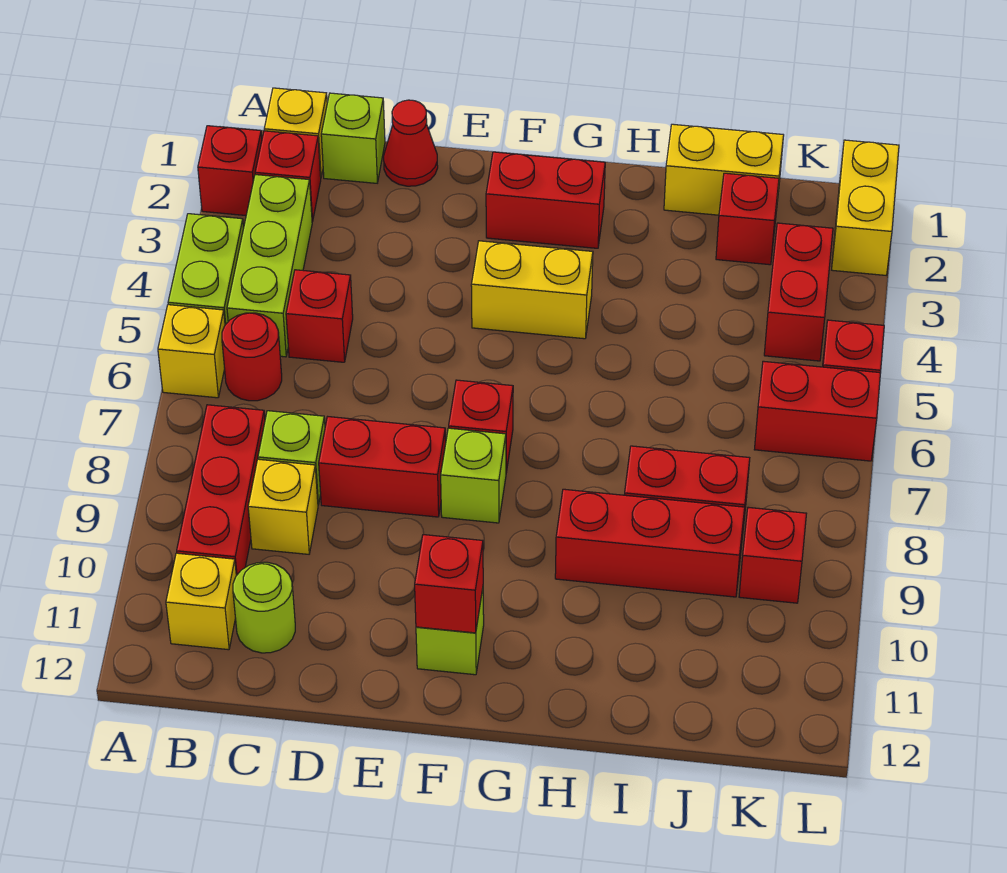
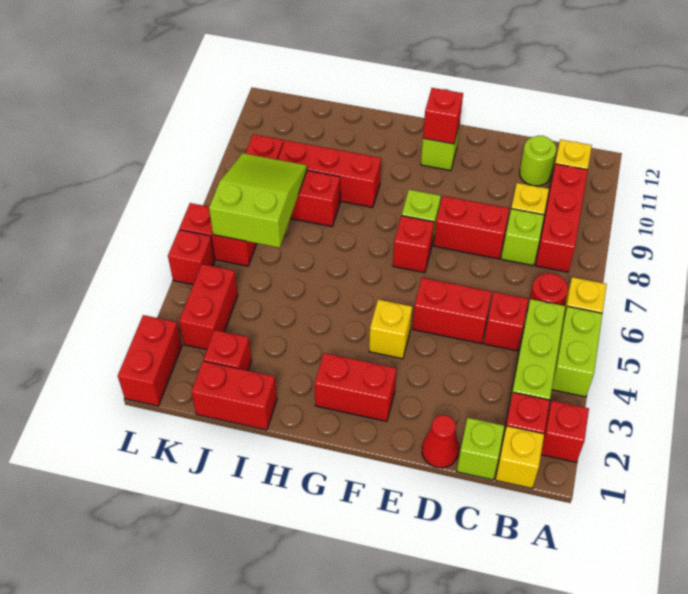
none -> red brick D5:E5 level 1
yellow brick F4:G4 level 1 -> yellow brick F4 level 1
yellow brick I1:J1 level 1 -> red brick I1:J1 level 1
none -> lime slope J6:K8 level 2 top 6
yellow brick L1:L2 level 1 -> red brick L1:L2 level 1

